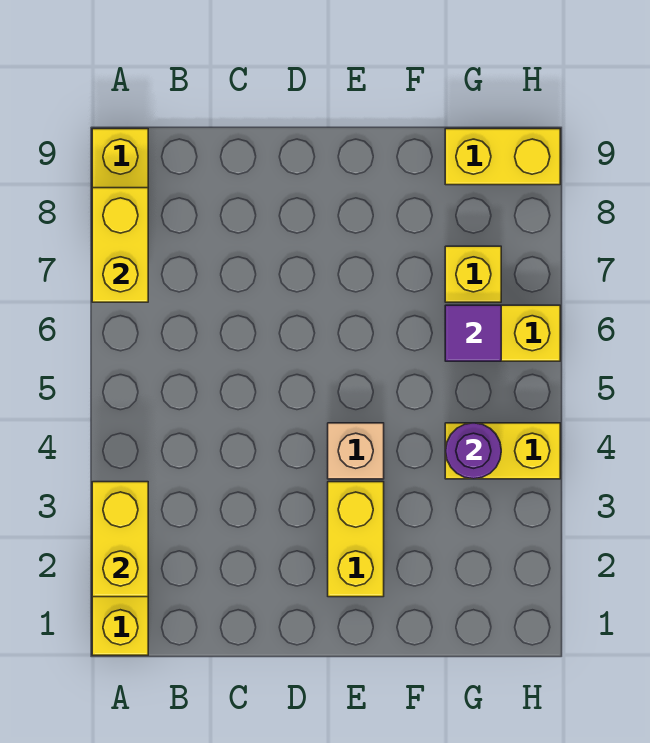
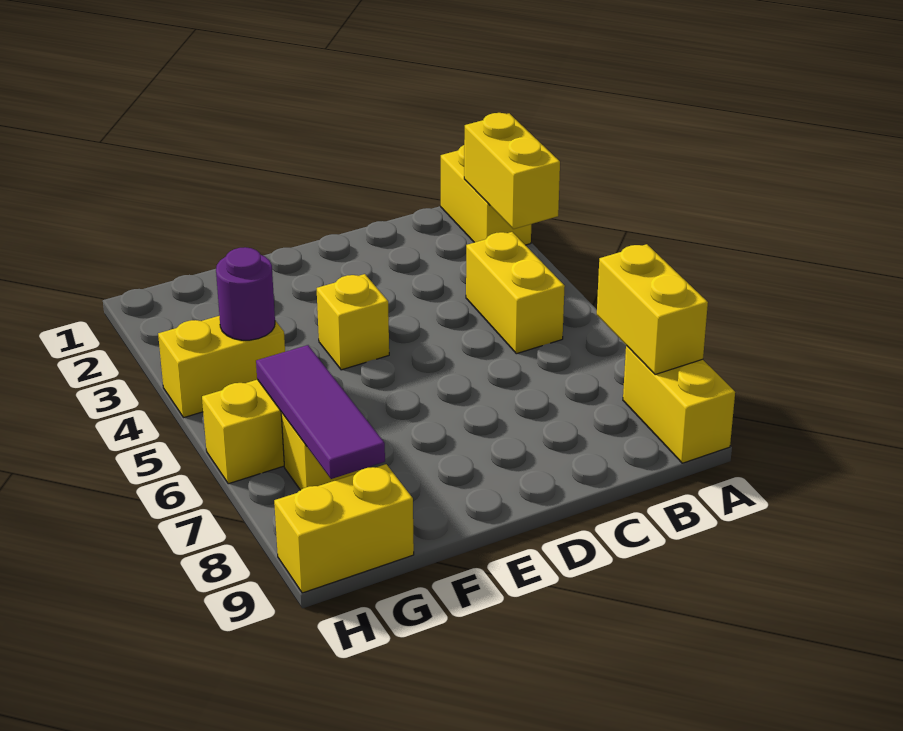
yellow brick E2:E3 level 1 -> yellow brick B4:B5 level 1
tan brick E4 level 1 -> yellow brick E4 level 1
purple tile G6 level 2 -> purple tile G6:G8 level 2

